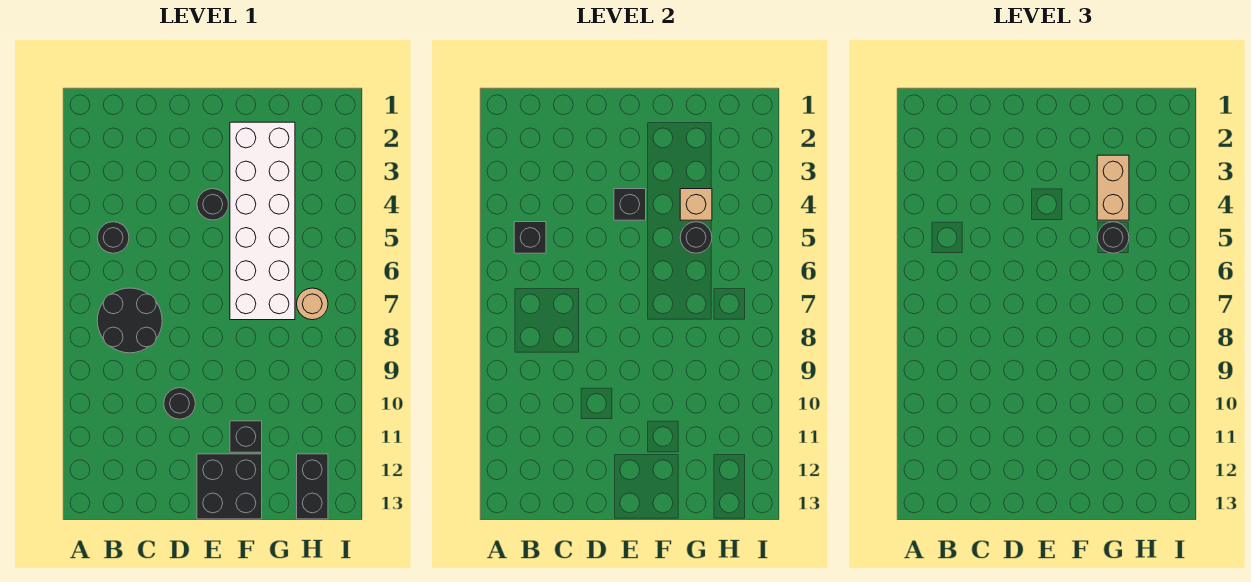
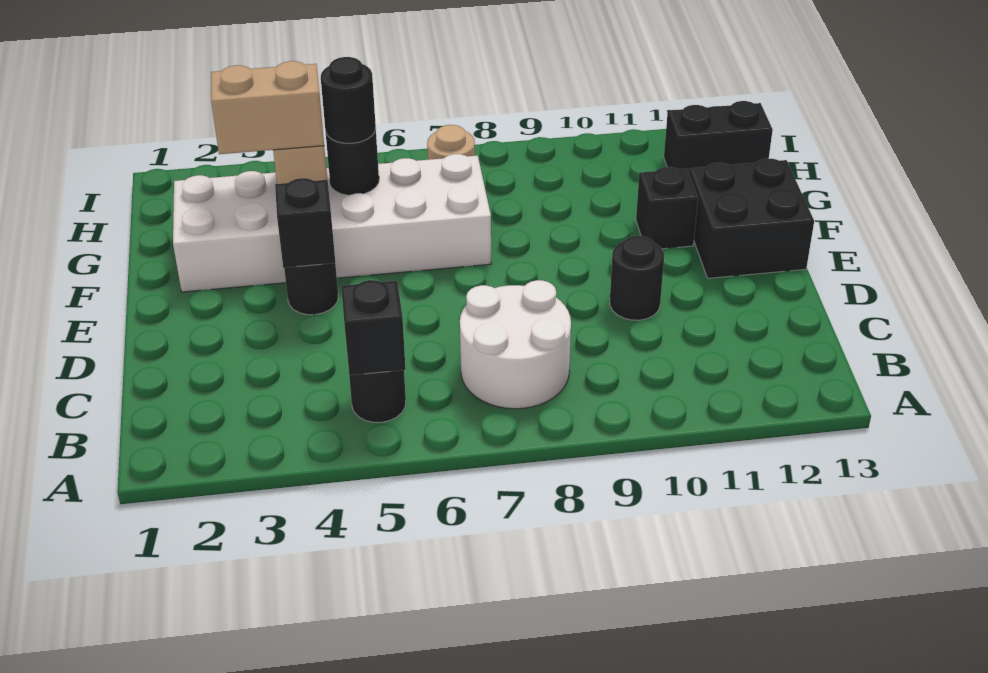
black round brick B7:C8 level 1 -> white round brick B7:C8 level 1

